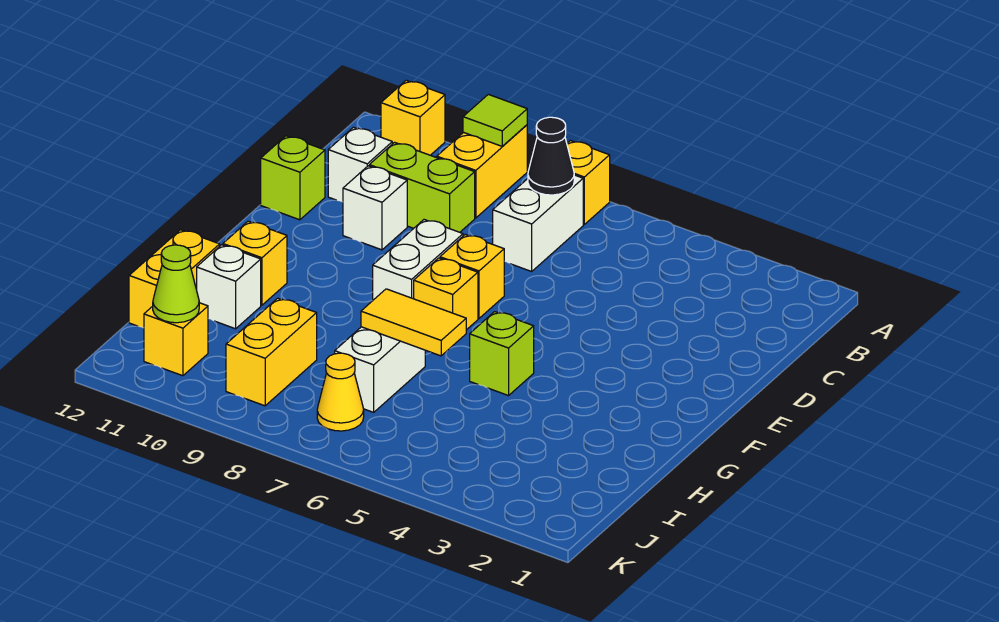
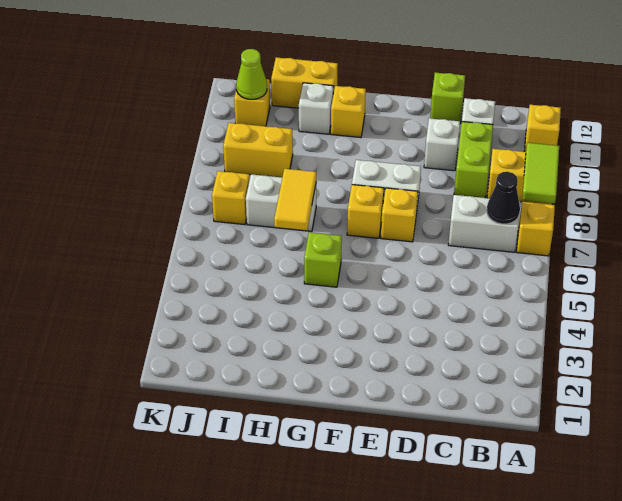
lime tile A9 level 2 -> lime tile A8:A9 level 2
yellow cone J7 level 1 -> yellow brick J7 level 1

